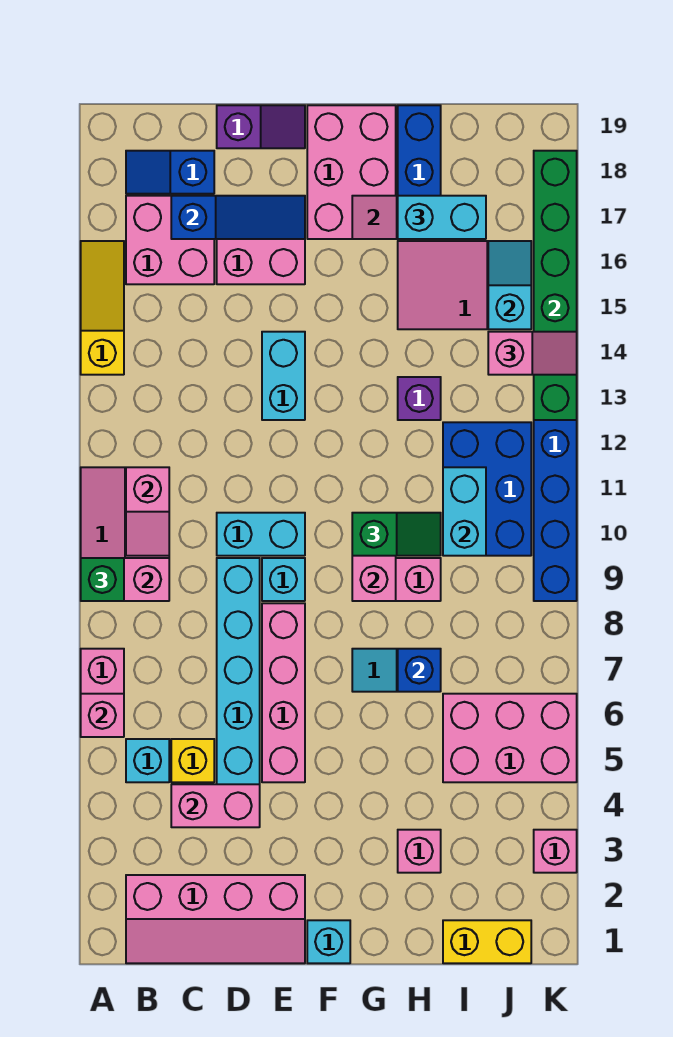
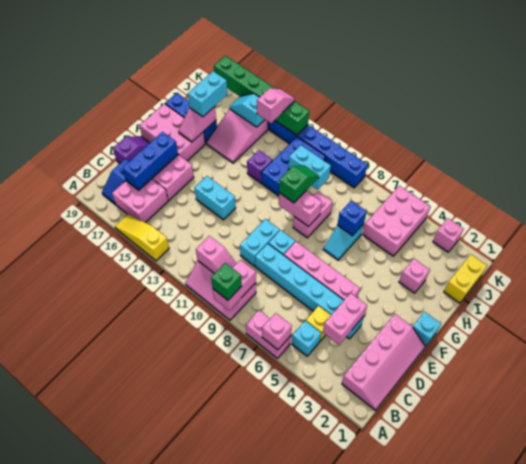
blue slope C17:E17 level 2 top C -> blue brick C17:E17 level 2
blue brick I10:J12 level 1 -> blue brick H11:J12 level 1

